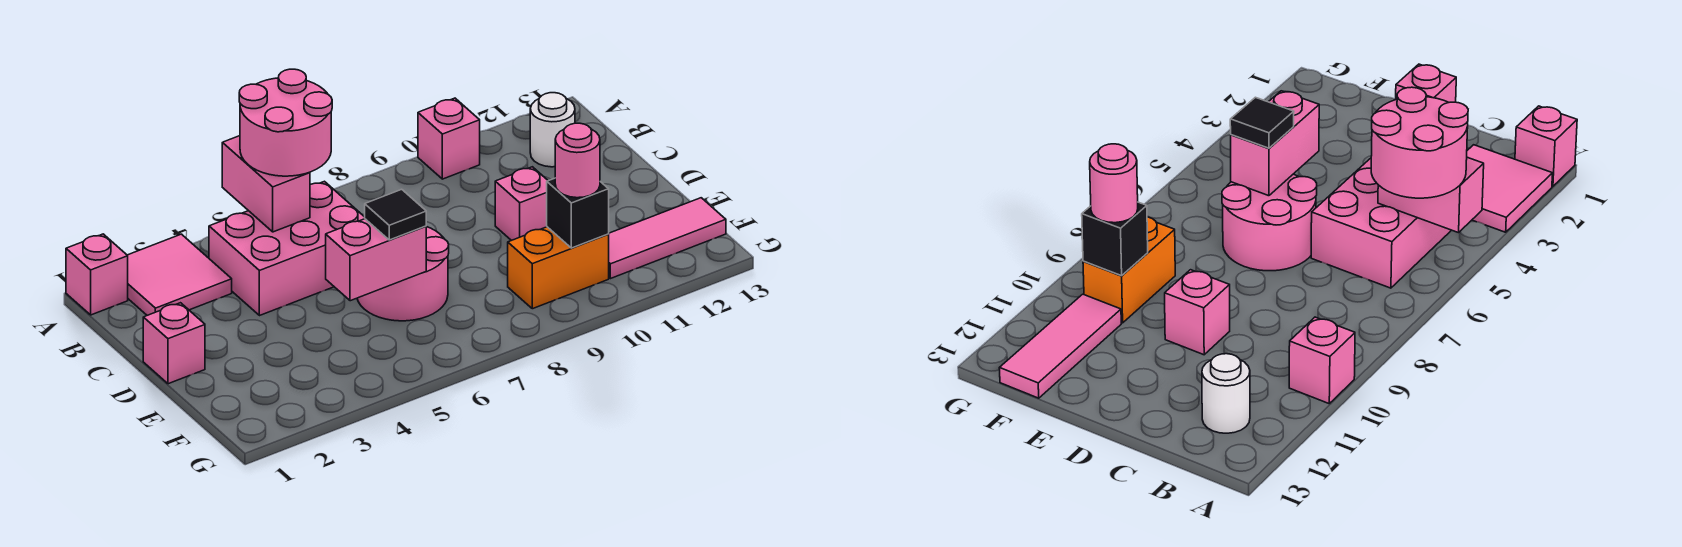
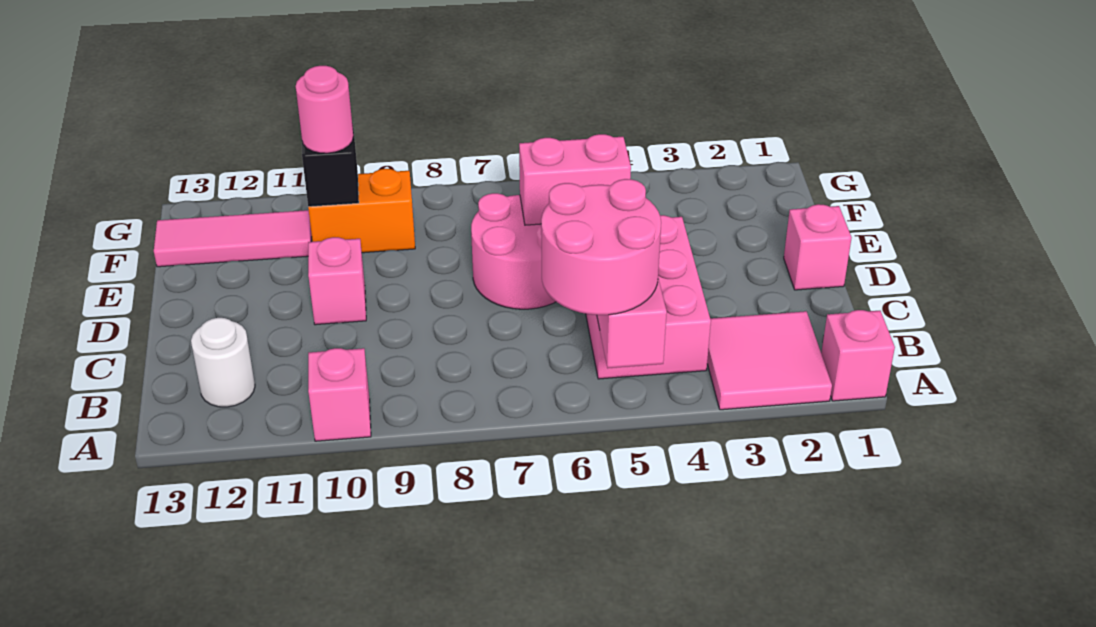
pink brick B4:C6 level 1 -> pink brick B4:D5 level 1
black tile E6 level 3 -> none

